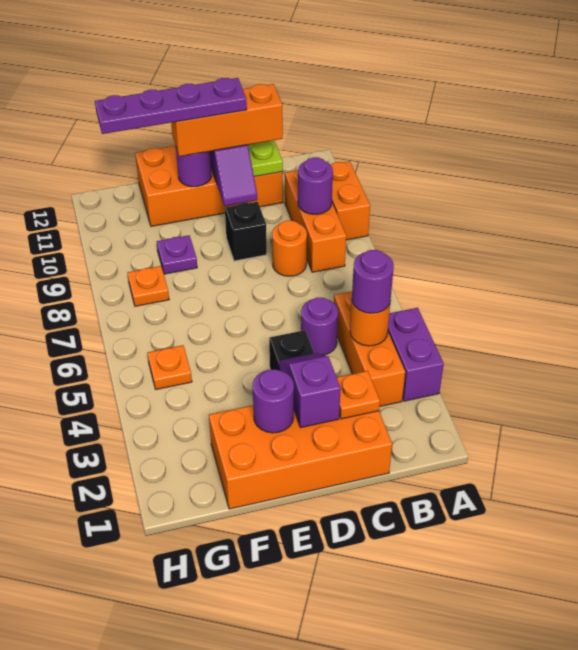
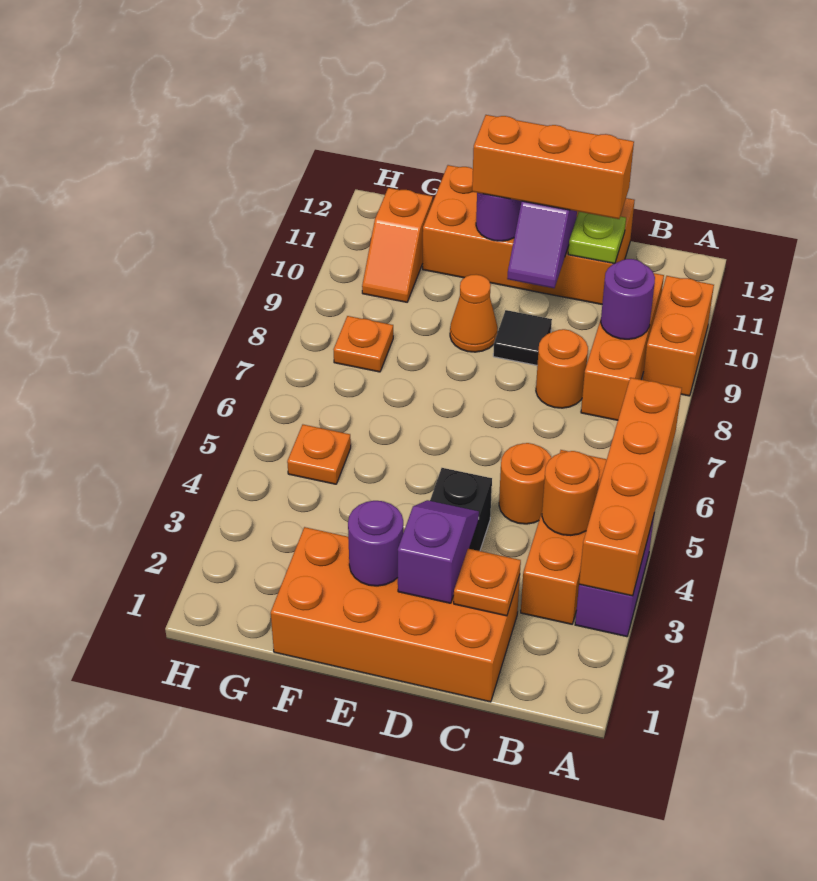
none -> orange brick A3:A6 level 2
purple round brick B4 level 3 -> none
purple round brick C5 level 1 -> orange round brick C5 level 1
black brick D9 level 1 -> black tile D9 level 1
purple plate D11:G11 level 4 -> none
none -> orange cone E9 level 1
purple plate F9 level 1 -> none
none -> orange slope G10:G11 level 1 top 11

